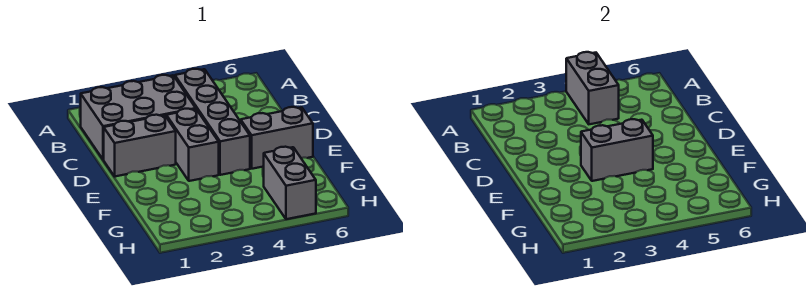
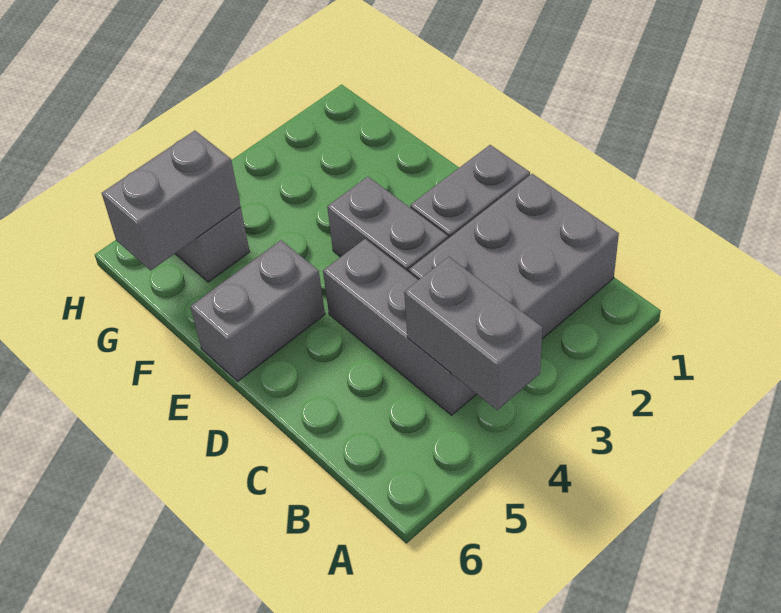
grey brick B4:E4 level 1 -> grey brick B4:D4 level 1
grey brick E3:E4 level 2 -> grey brick G5:G6 level 2

